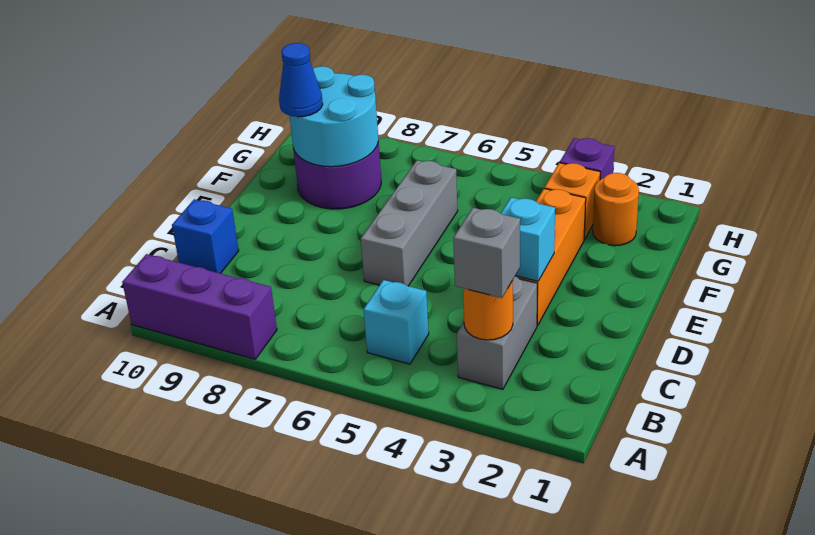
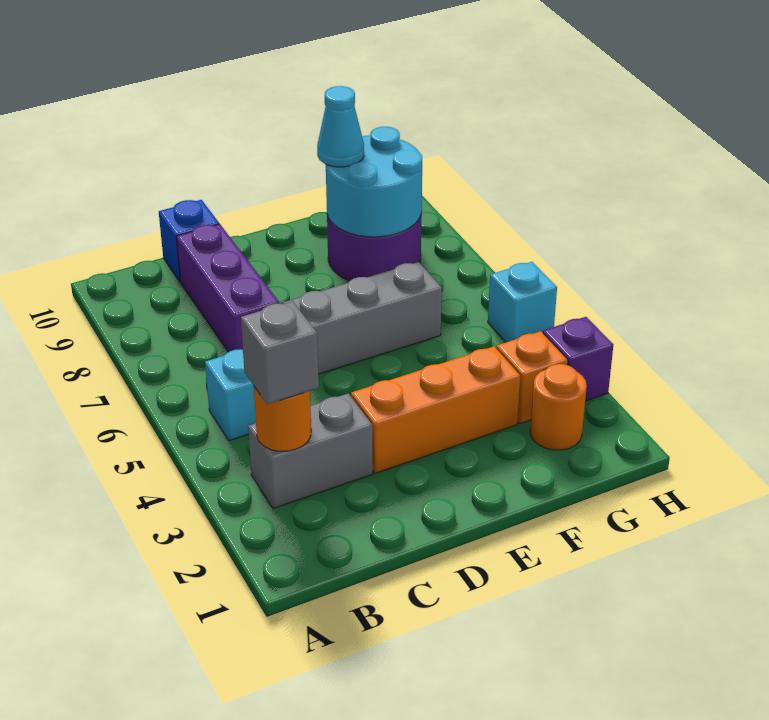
purple brick A8:A10 level 1 -> purple brick C7:C9 level 1
cyan brick D3 level 2 -> cyan brick H5 level 1
blue cone F9 level 3 -> cyan cone F9 level 3

